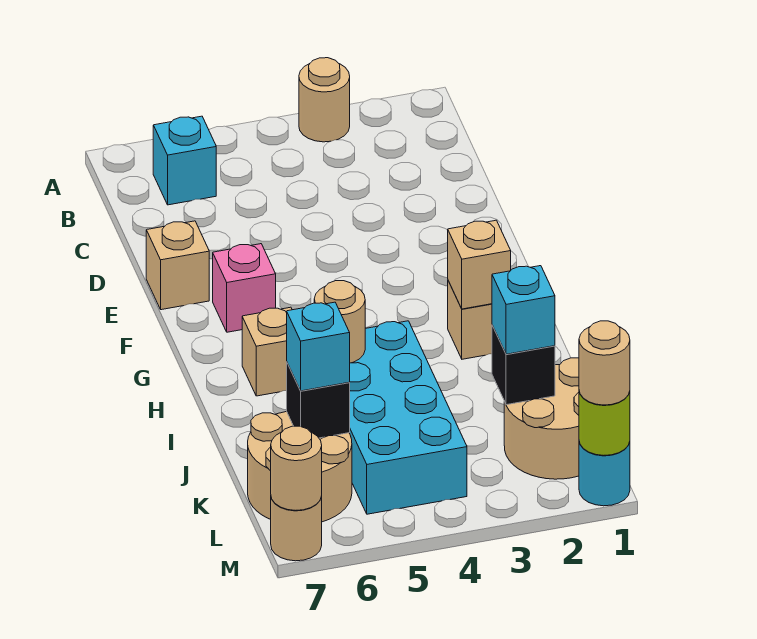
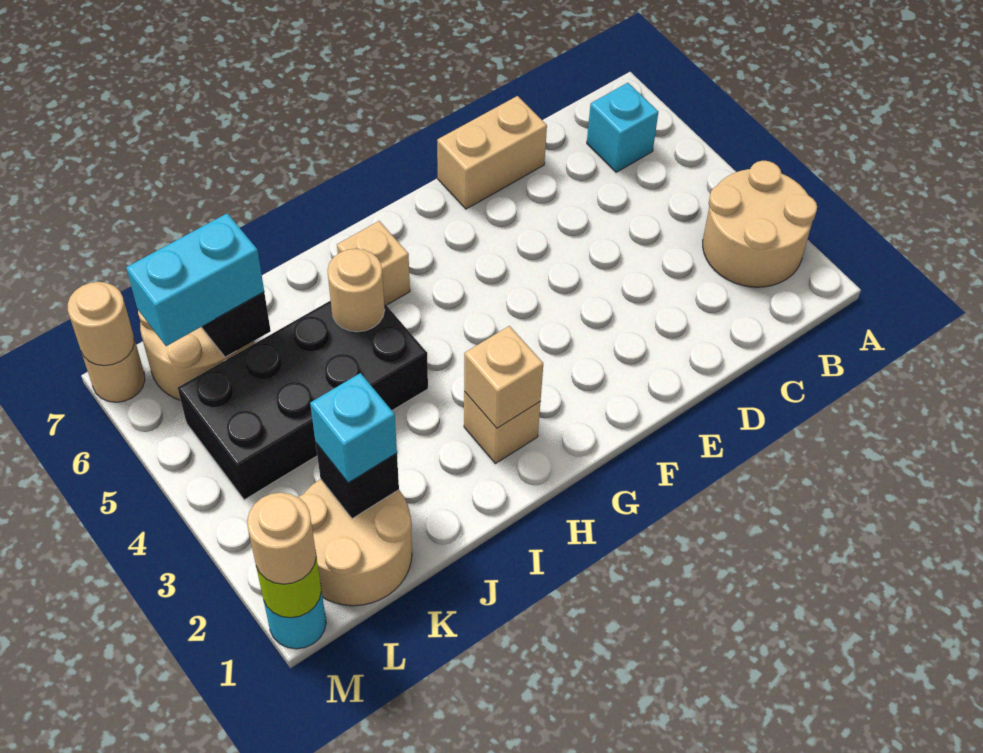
tan round brick A3 level 1 -> tan round brick A2:B3 level 1
tan brick E7 level 1 -> tan brick D7:E7 level 1
pink brick F6 level 1 -> none
cyan brick I4:L5 level 1 -> black brick I4:L5 level 1
cyan brick K6 level 3 -> cyan brick K6:L6 level 3

